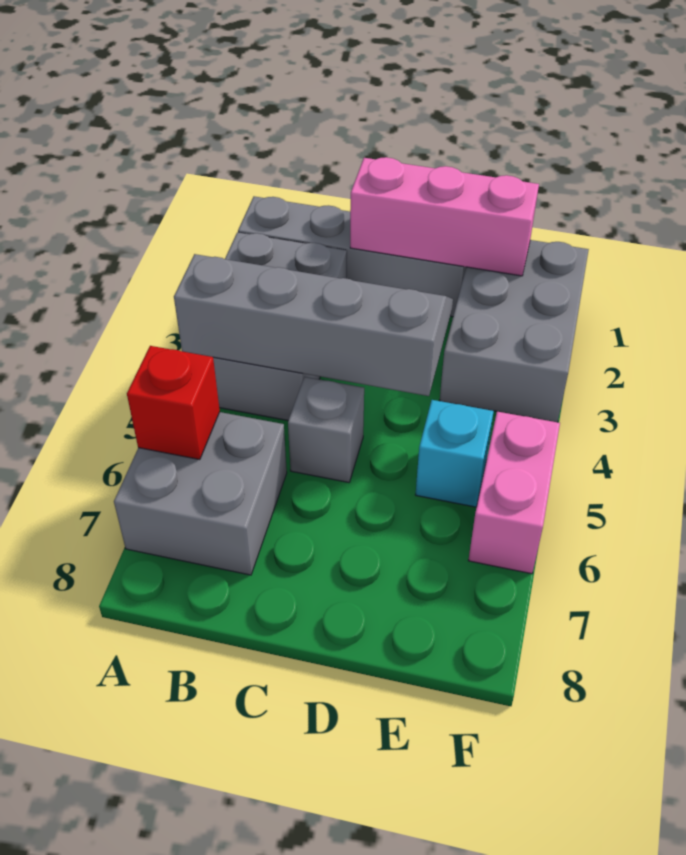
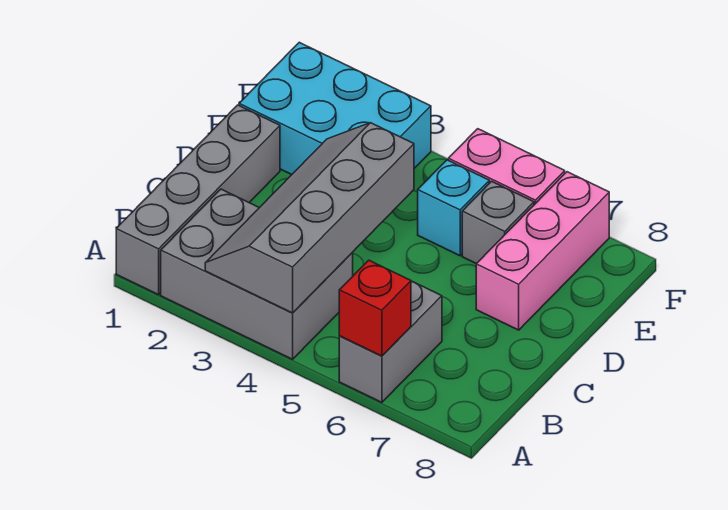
grey brick A6:B7 level 1 -> grey brick A6:B6 level 1
pink brick C1:E1 level 2 -> pink brick D7:F7 level 1
grey brick C5 level 1 -> grey brick E6 level 1
grey brick E1:F3 level 1 -> cyan brick E1:F3 level 1

